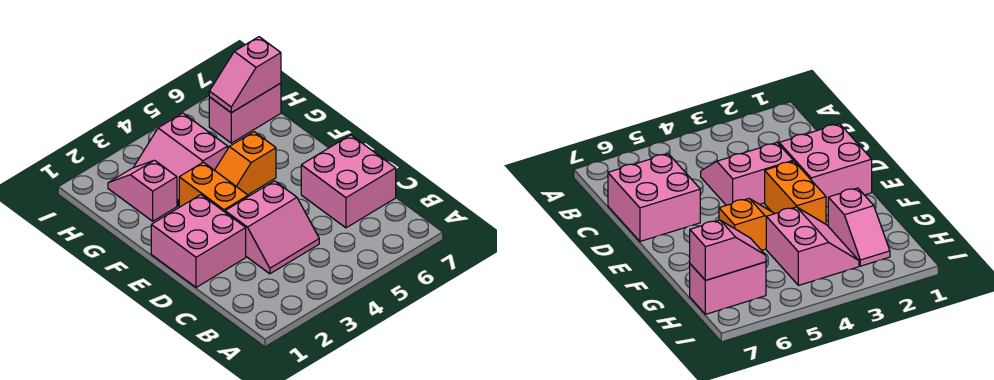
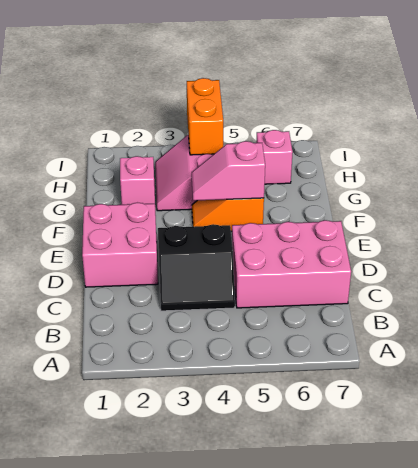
pink slope C3:D4 level 1 top D -> black slope C3:D4 level 1 top D
pink brick C6:D7 level 1 -> pink brick C5:D7 level 1
orange brick E3:F3 level 1 -> orange brick H4:I4 level 2
pink brick H6:H7 level 1 -> pink brick H6 level 1
pink slope H6:H7 level 2 top 7 -> pink slope F4:F5 level 2 top 5

